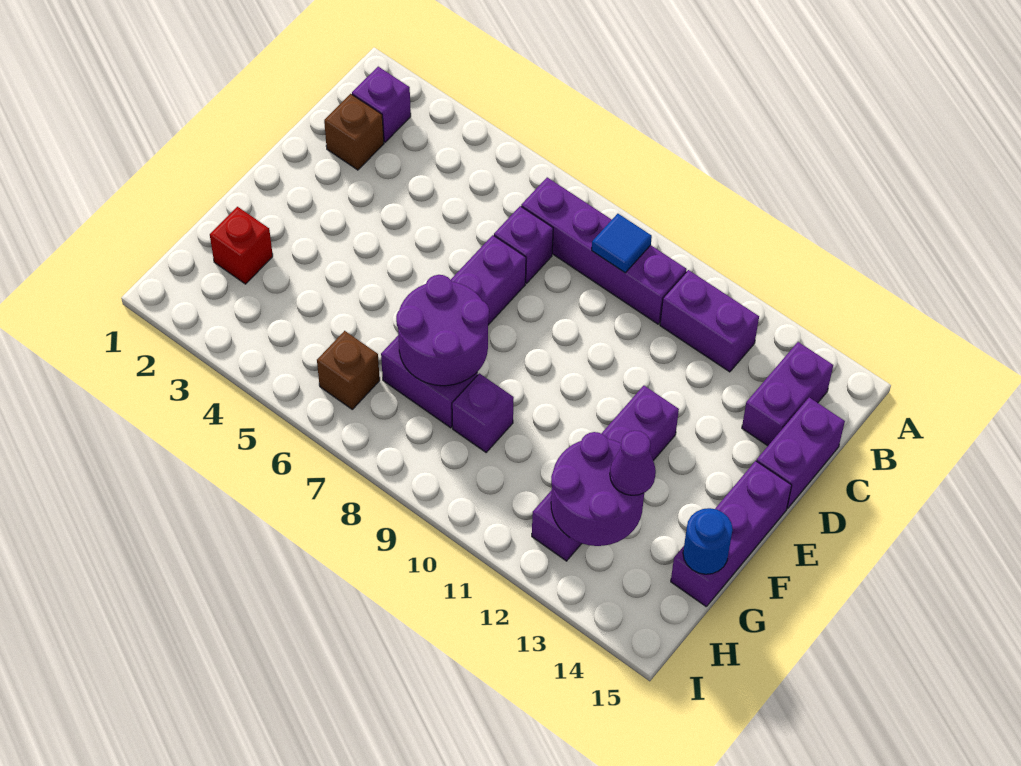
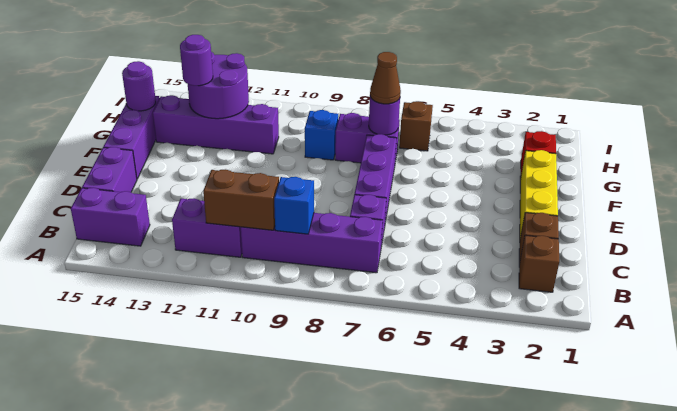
purple brick B2 level 1 -> brown brick B2 level 1
blue tile B9 level 2 -> blue brick B9 level 2
none -> brown brick B10:B11 level 2
purple brick B14:C14 level 1 -> purple brick B14:B15 level 1
none -> yellow brick D2:F2 level 1
purple brick E12:H12 level 1 -> purple brick G11:G14 level 1
purple round brick F7:G8 level 2 -> purple round brick G7 level 2
none -> brown cone G7 level 3
purple brick G9 level 1 -> blue brick G9 level 1
purple cone G13 level 3 -> purple round brick G13 level 3
blue round brick G15 level 2 -> purple round brick G15 level 2

